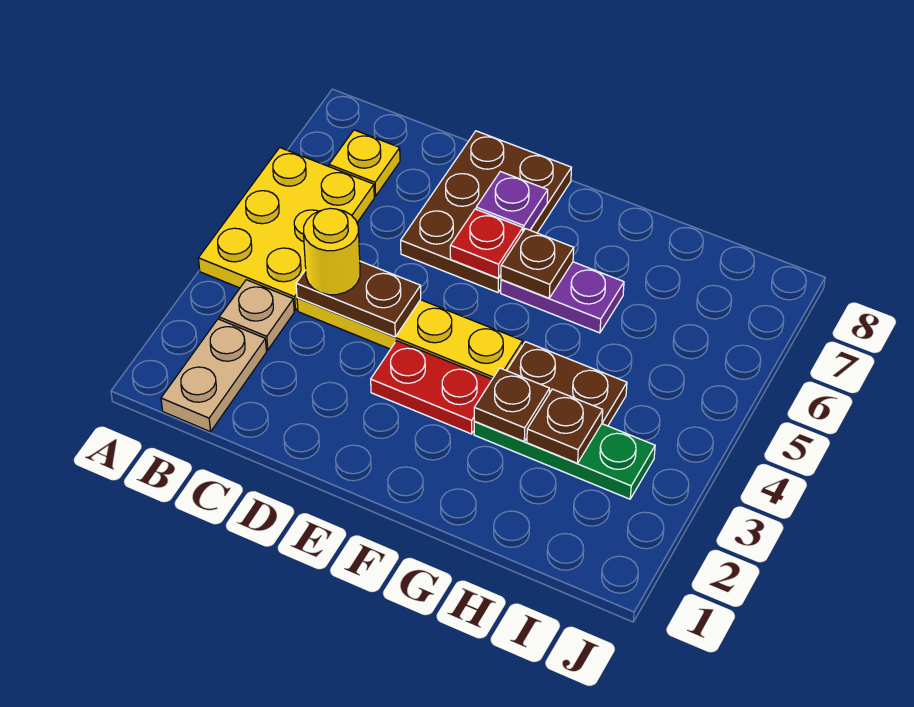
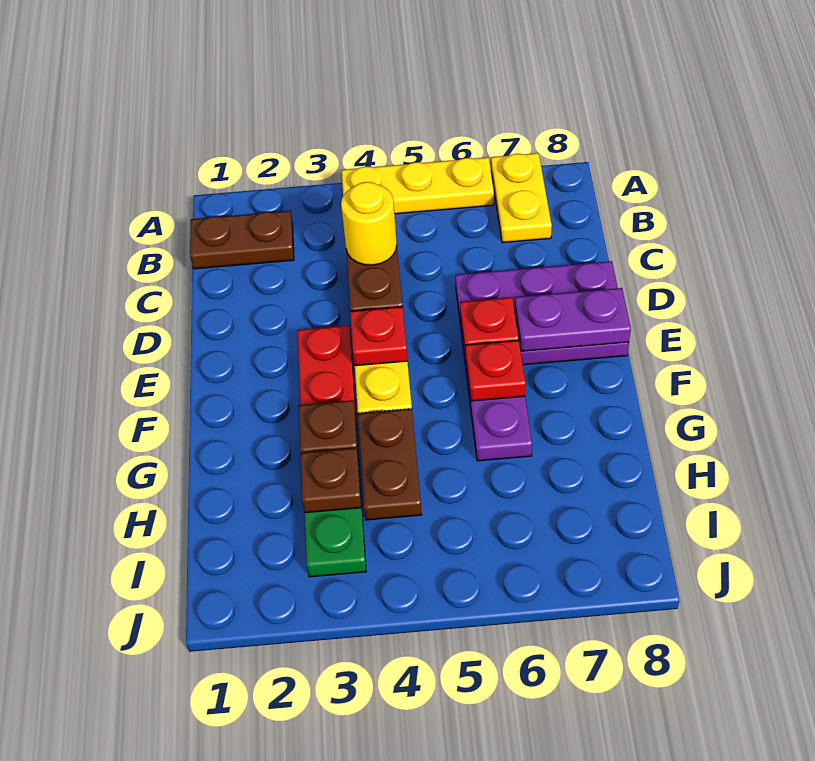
yellow plate A4:B6 level 1 -> yellow plate A4:A6 level 1
tan plate B1:B2 level 1 -> brown plate B1:B2 level 1
tan plate B3 level 1 -> none
yellow plate B7 level 1 -> yellow plate A7:B7 level 1
brown plate D6:E8 level 1 -> purple plate D6:E8 level 1
none -> red plate E4 level 2
purple plate E7 level 2 -> purple plate E7:E8 level 2
brown plate F6 level 2 -> red plate F6 level 2

